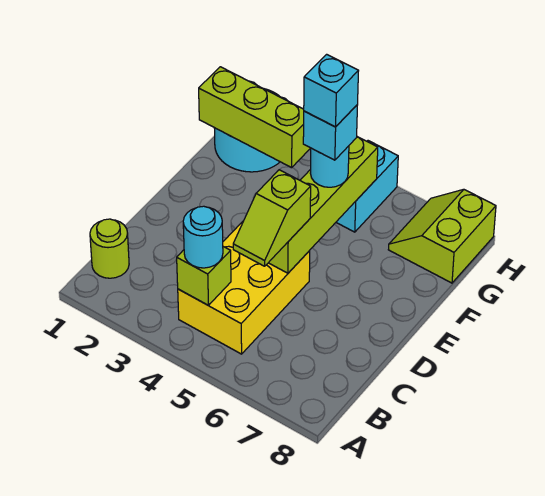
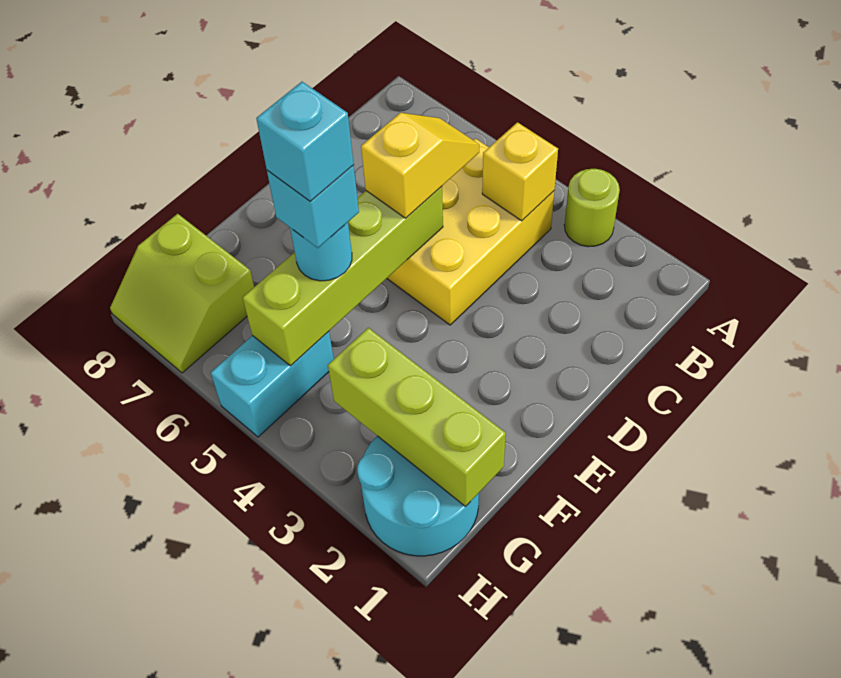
lime round brick B1 level 1 -> lime round brick A3 level 1
lime brick B4 level 2 -> yellow brick B4 level 2
cyan round brick B4 level 3 -> none
lime slope C5:D5 level 3 top D -> yellow slope C5:D5 level 3 top D
lime slope G7:H8 level 1 top 8 -> lime slope G7:H8 level 1 top G

